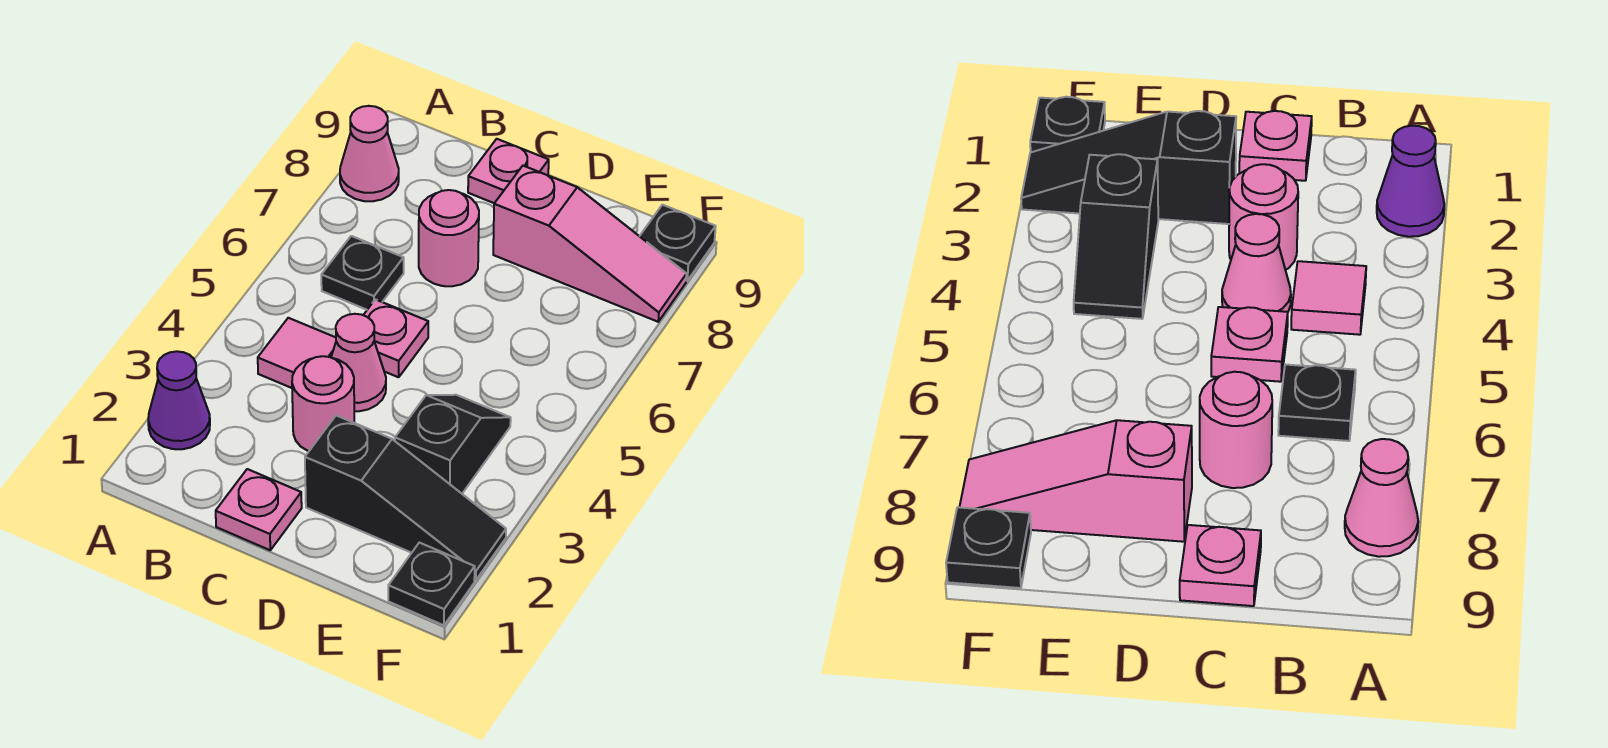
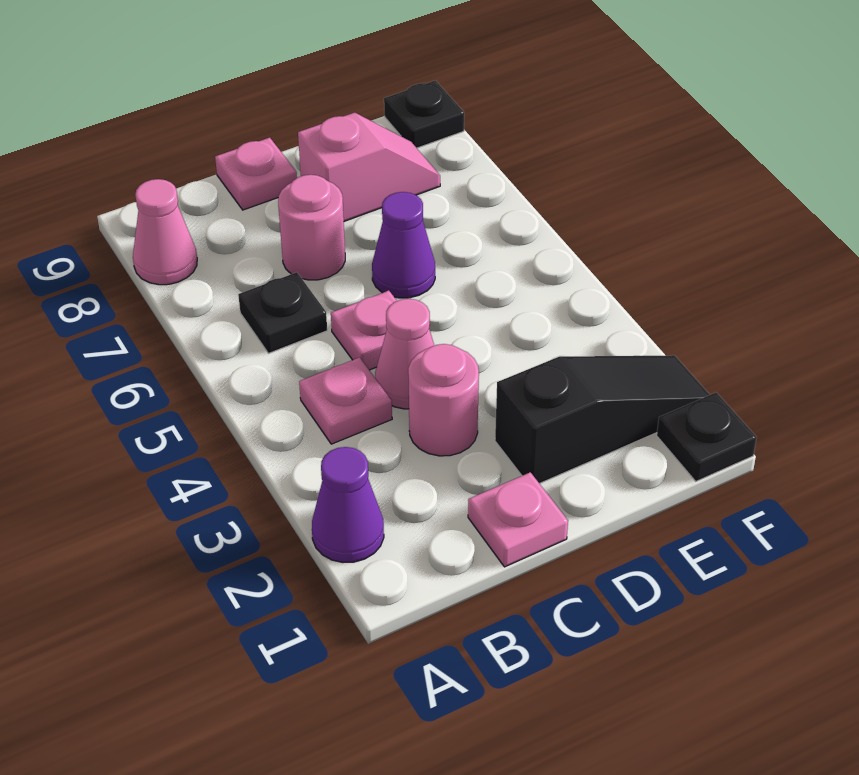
pink tile B4 level 1 -> pink plate B4 level 1
none -> purple cone D6 level 1
pink slope D8:F8 level 1 top D -> pink slope D8:E8 level 1 top D
black slope E3:E4 level 1 top 3 -> none

